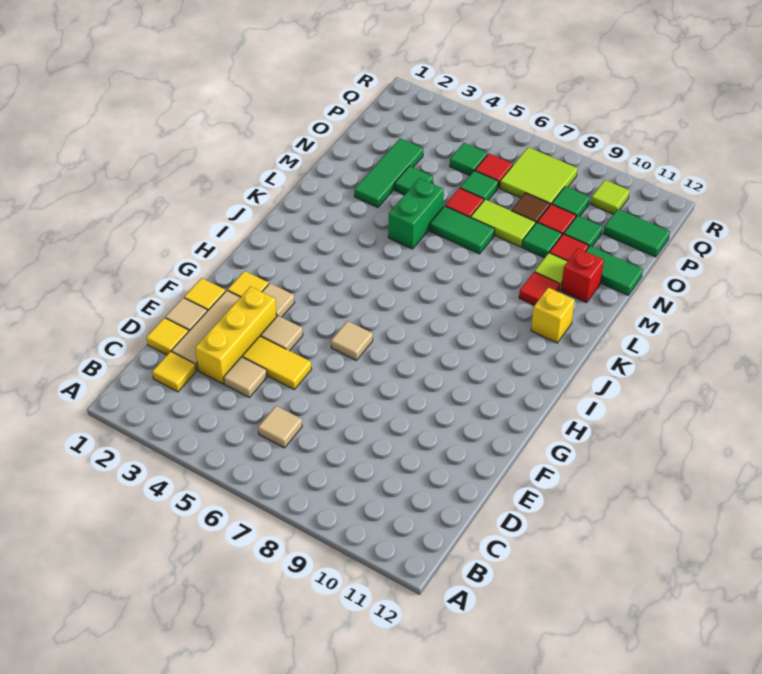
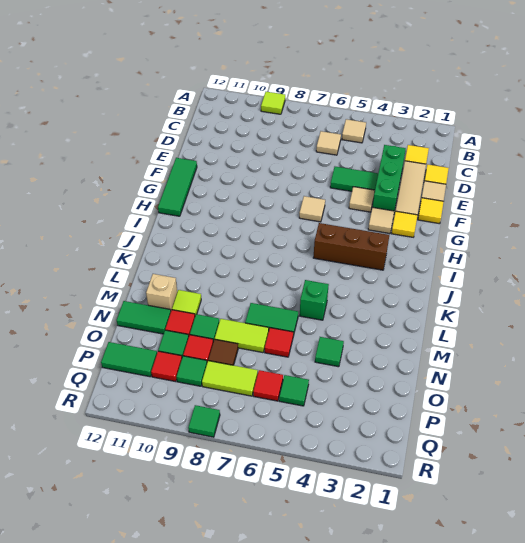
yellow brick D3:F3 level 1 -> green brick D3:F3 level 1
tan tile D4 level 1 -> tan tile B5 level 1
yellow tile E4:E5 level 1 -> green tile E4:E5 level 1
none -> brown brick I3:I5 level 1
yellow brick K11 level 1 -> none
green brick L5:M5 level 1 -> green brick L5 level 1
red tile L10 level 1 -> red tile P10 level 1
green tile M3:O3 level 1 -> green tile F12:H12 level 1
red brick M11 level 1 -> tan brick M11 level 1
green tile O6 level 1 -> green tile R8 level 1
lime tile P7:Q8 level 1 -> lime tile P7:P8 level 1
lime tile Q10 level 1 -> lime tile A9 level 1

